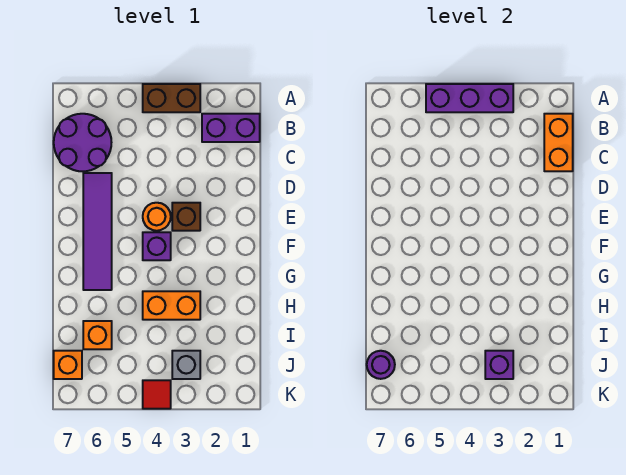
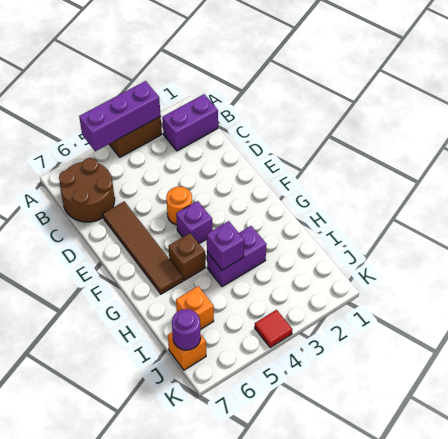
orange brick B1:C1 level 2 -> none
purple round brick B6:C7 level 1 -> brown round brick B6:C7 level 1
purple tile D6:G6 level 1 -> brown tile D6:G6 level 1
brown brick E3 level 1 -> brown brick G5 level 1
orange brick H3:H4 level 1 -> purple brick H3:H4 level 1
grey brick J3 level 1 -> none
purple brick J3 level 2 -> purple brick H4 level 2

